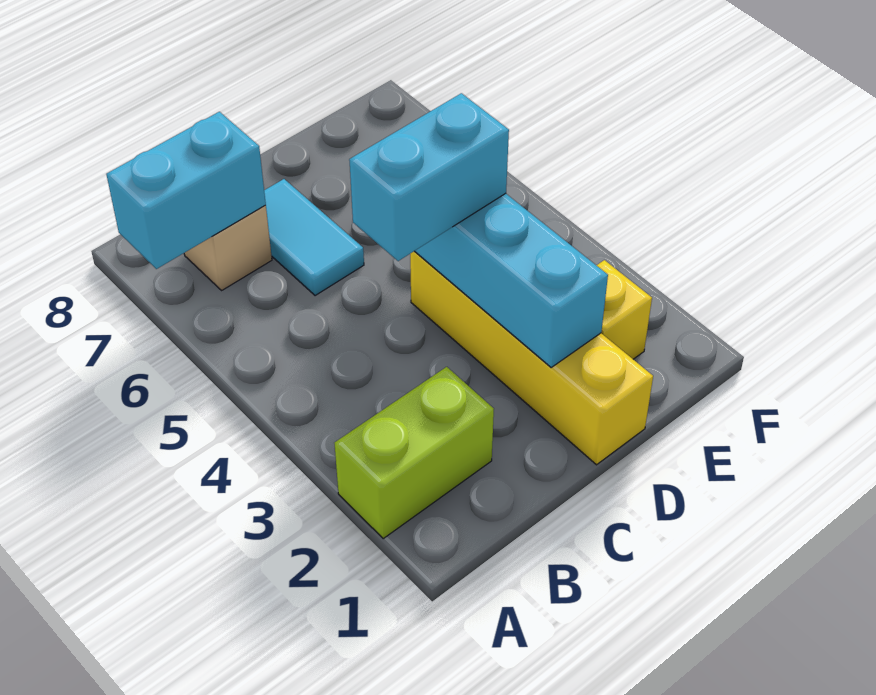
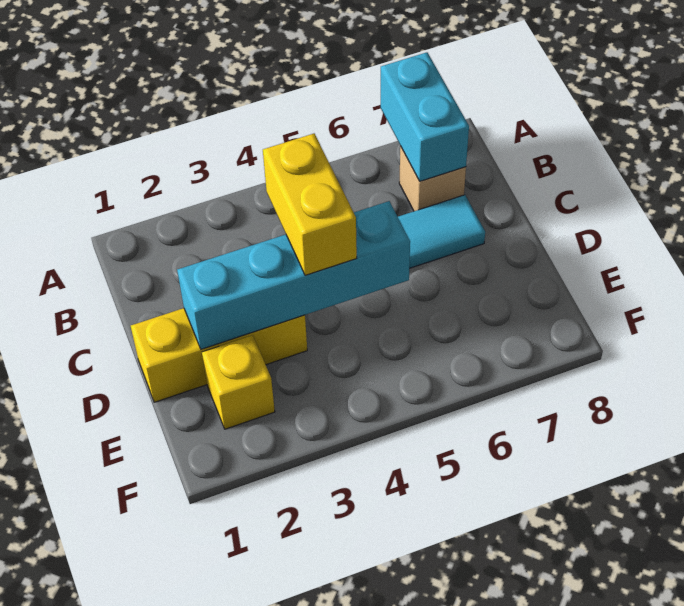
lime brick A2:B2 level 1 -> none
cyan brick C4:D4 level 3 -> yellow brick C4:D4 level 3
yellow brick D1:D4 level 1 -> yellow brick D1:D3 level 1

